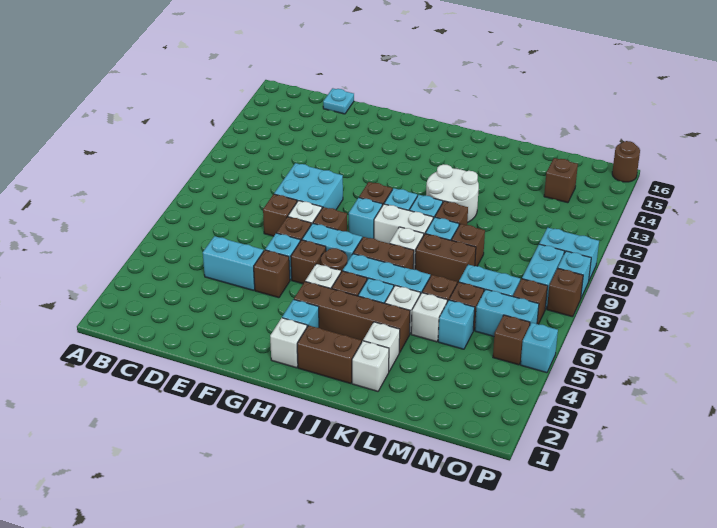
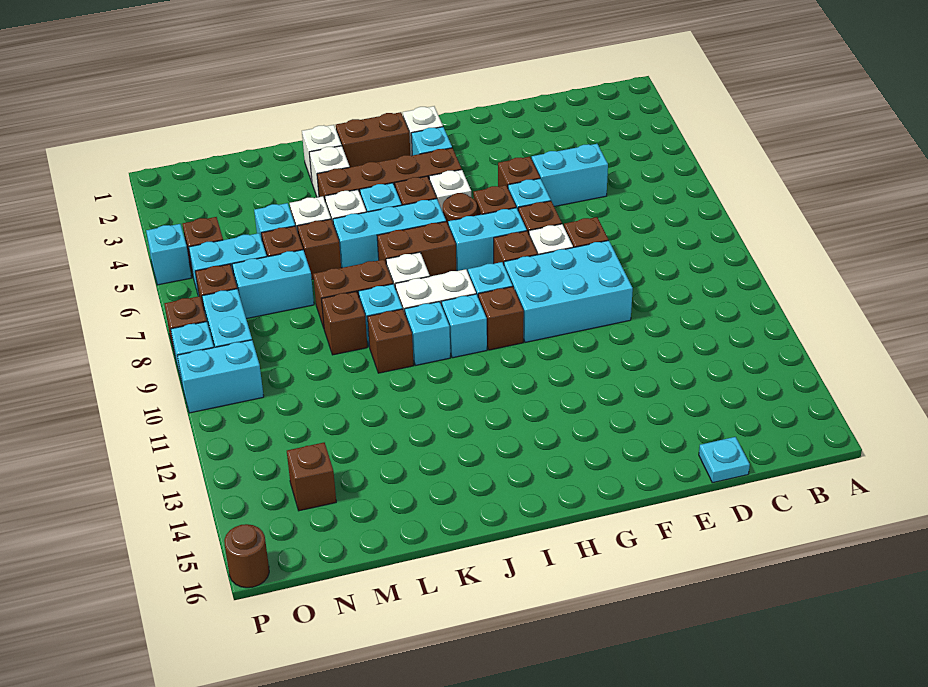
cyan brick E9:F10 level 1 -> cyan brick E9:G10 level 1
white round brick J11:K12 level 1 -> none

